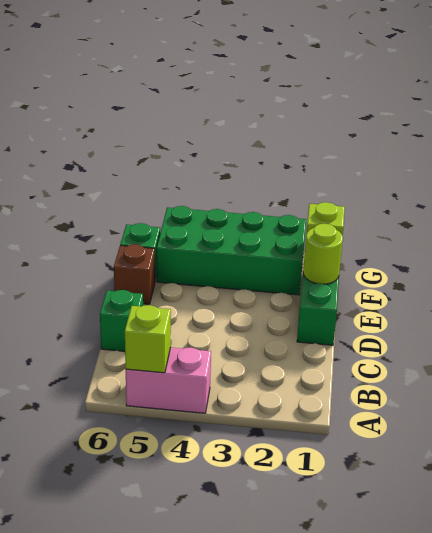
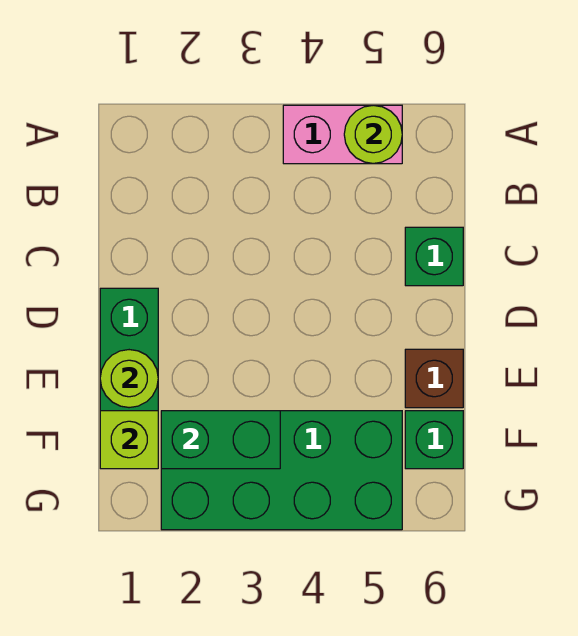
lime brick A5 level 2 -> lime round brick A5 level 2
none -> green brick F2:F3 level 2

